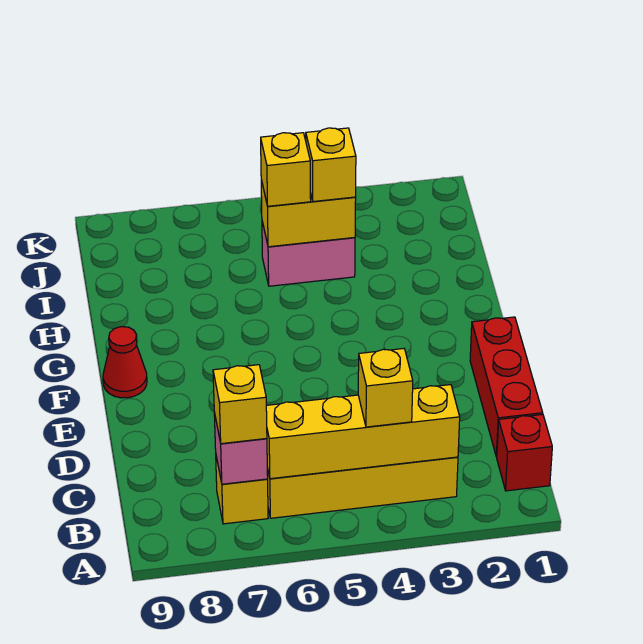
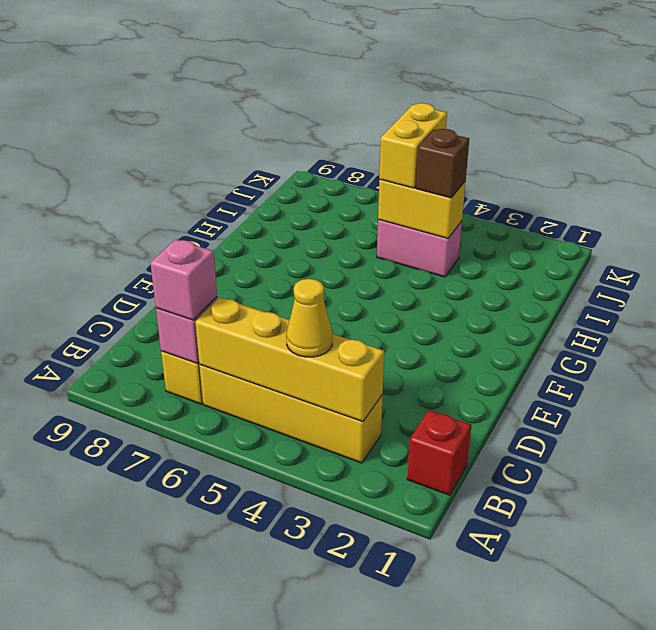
yellow brick B4 level 3 -> yellow cone B4 level 3
yellow brick B7 level 3 -> pink brick B7 level 3
red brick C1:E1 level 1 -> none
red cone F9 level 1 -> none
yellow brick I4 level 3 -> brown brick I4 level 3
yellow brick I5 level 3 -> yellow brick I5:J5 level 3

